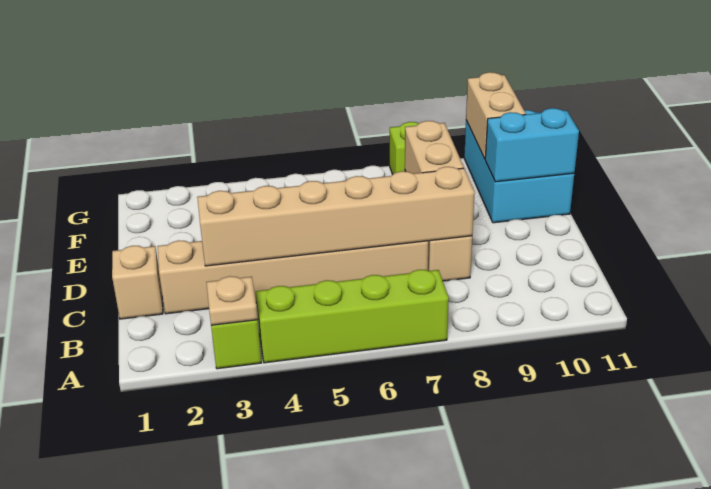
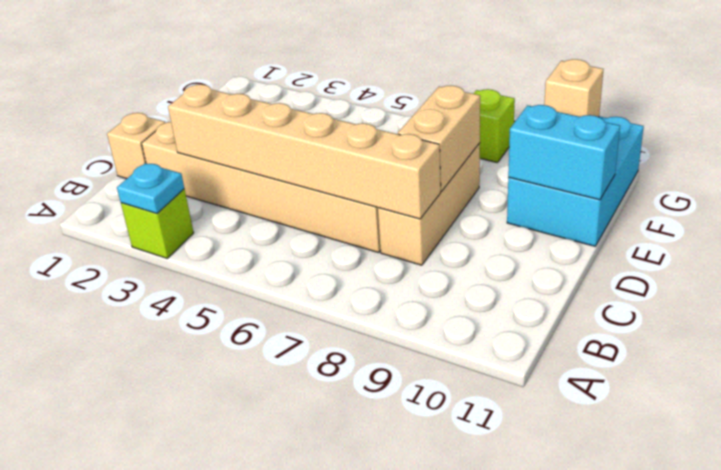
tan plate A3 level 2 -> cyan plate A3 level 2
lime brick A4:A7 level 1 -> none
tan brick F10:G10 level 2 -> tan brick G10 level 2

